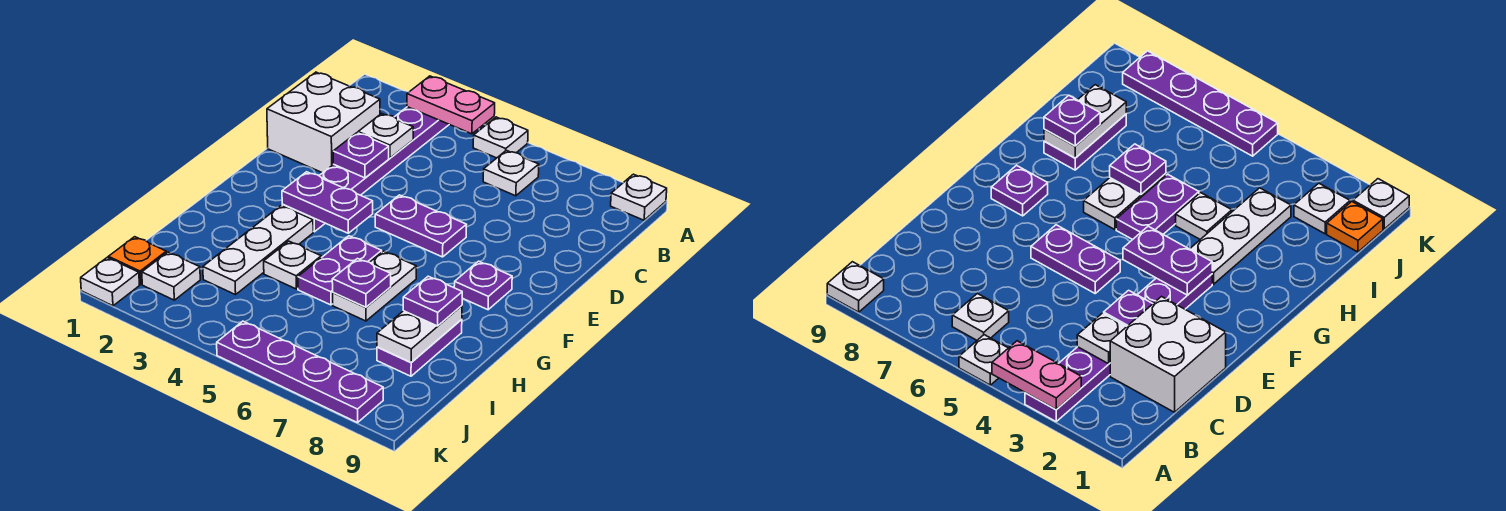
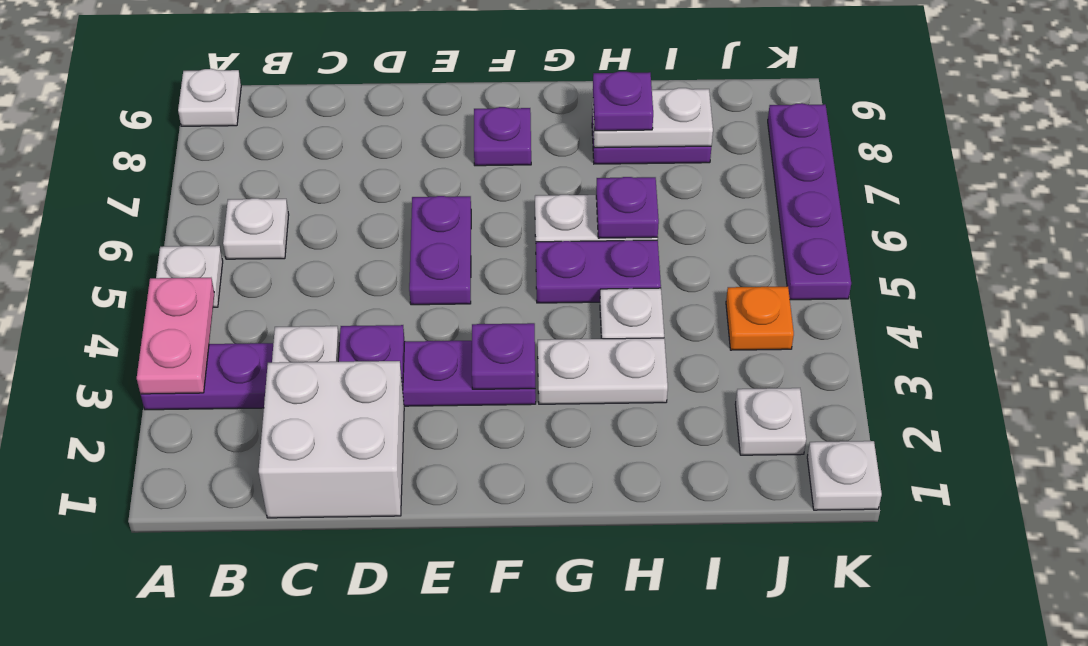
purple plate F3:F4 level 2 -> purple plate F3 level 2
white plate G3:I3 level 1 -> white plate G3:H3 level 1
orange plate J1 level 1 -> orange plate J4 level 1

